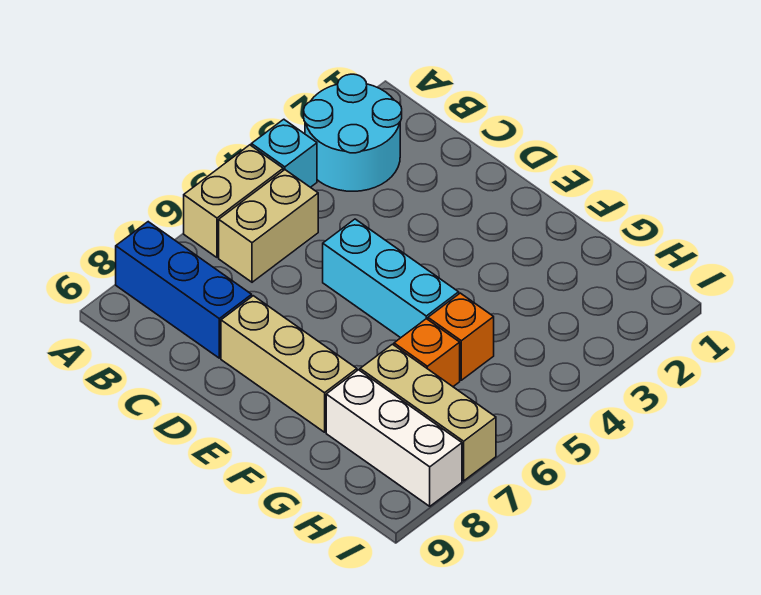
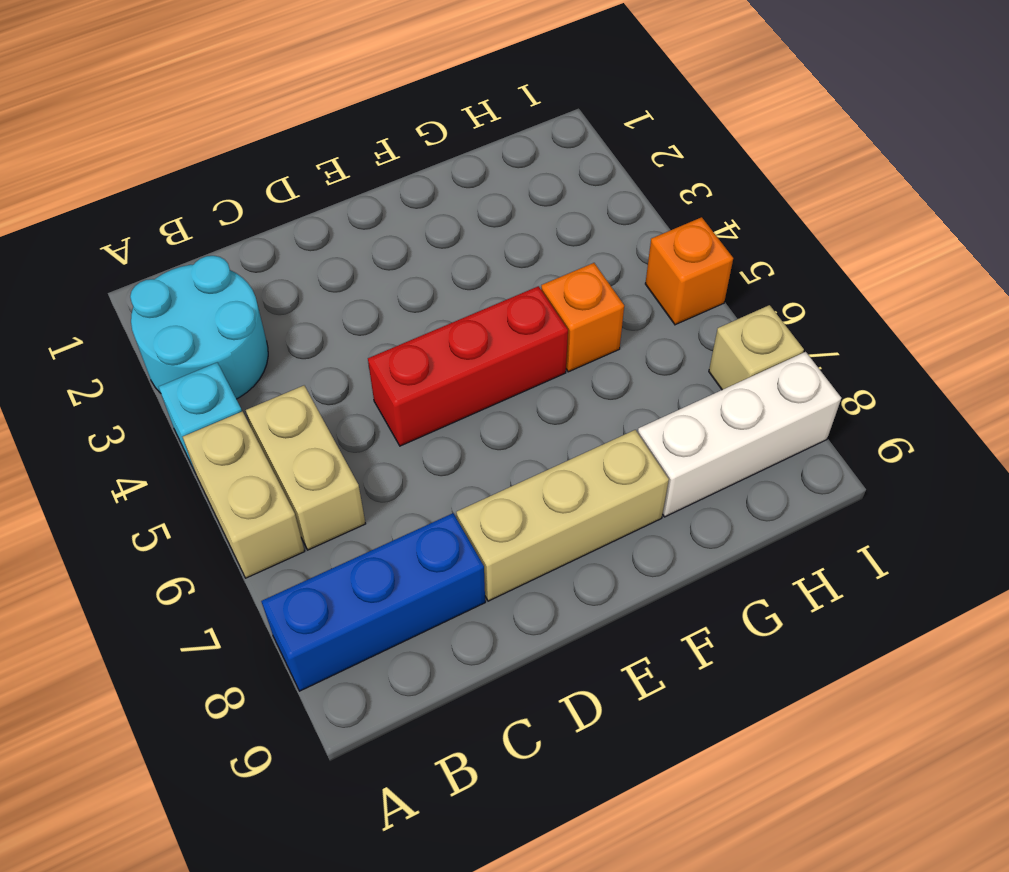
cyan brick D5:F5 level 1 -> red brick D5:F5 level 1
orange brick G6 level 1 -> orange brick I5 level 1
tan brick G7:I7 level 1 -> tan brick I7 level 1

